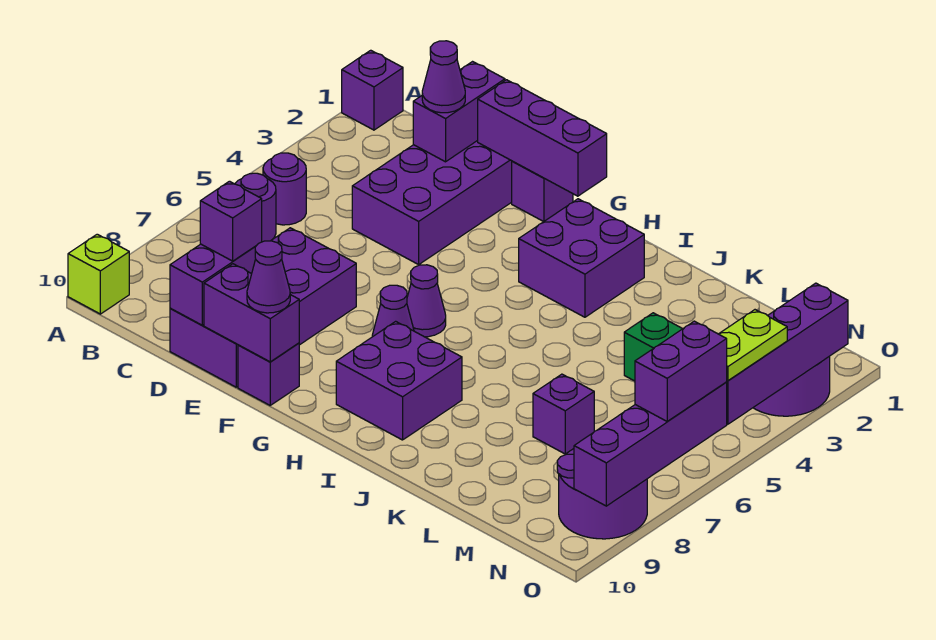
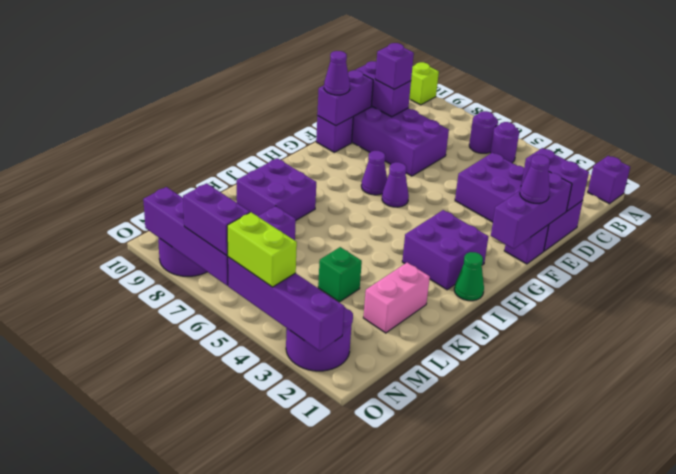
purple cone D2 level 3 -> purple cone F1 level 3
purple brick H8:I9 level 1 -> purple brick J8:K9 level 1
none -> green cone I1 level 1
none -> pink brick K2:L2 level 1
lime plate O4:O5 level 3 -> lime brick O4:O5 level 3

